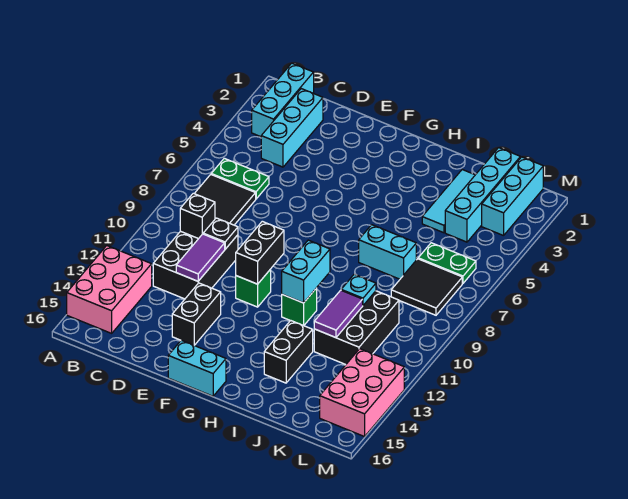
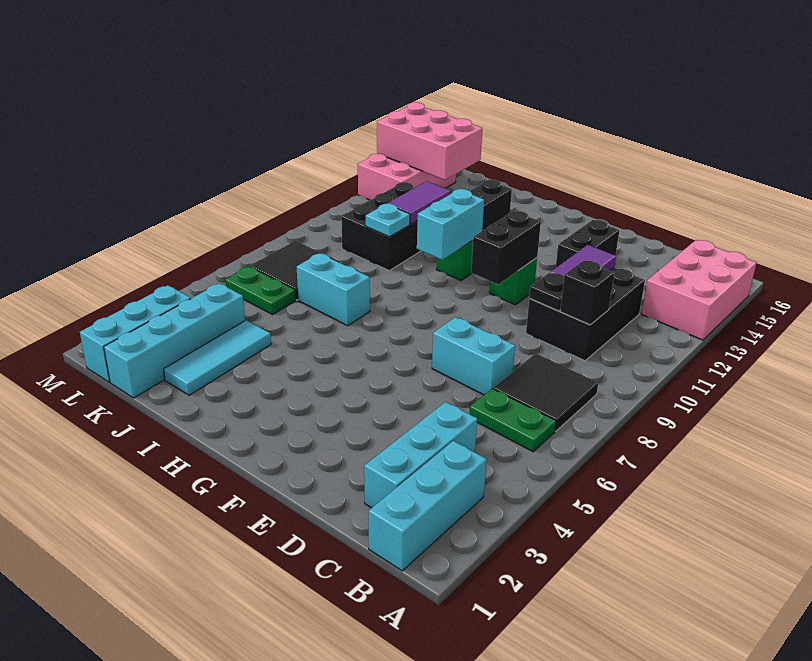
cyan brick F16:G16 level 1 -> cyan brick D7:E7 level 1
none -> pink brick K14:M15 level 2

